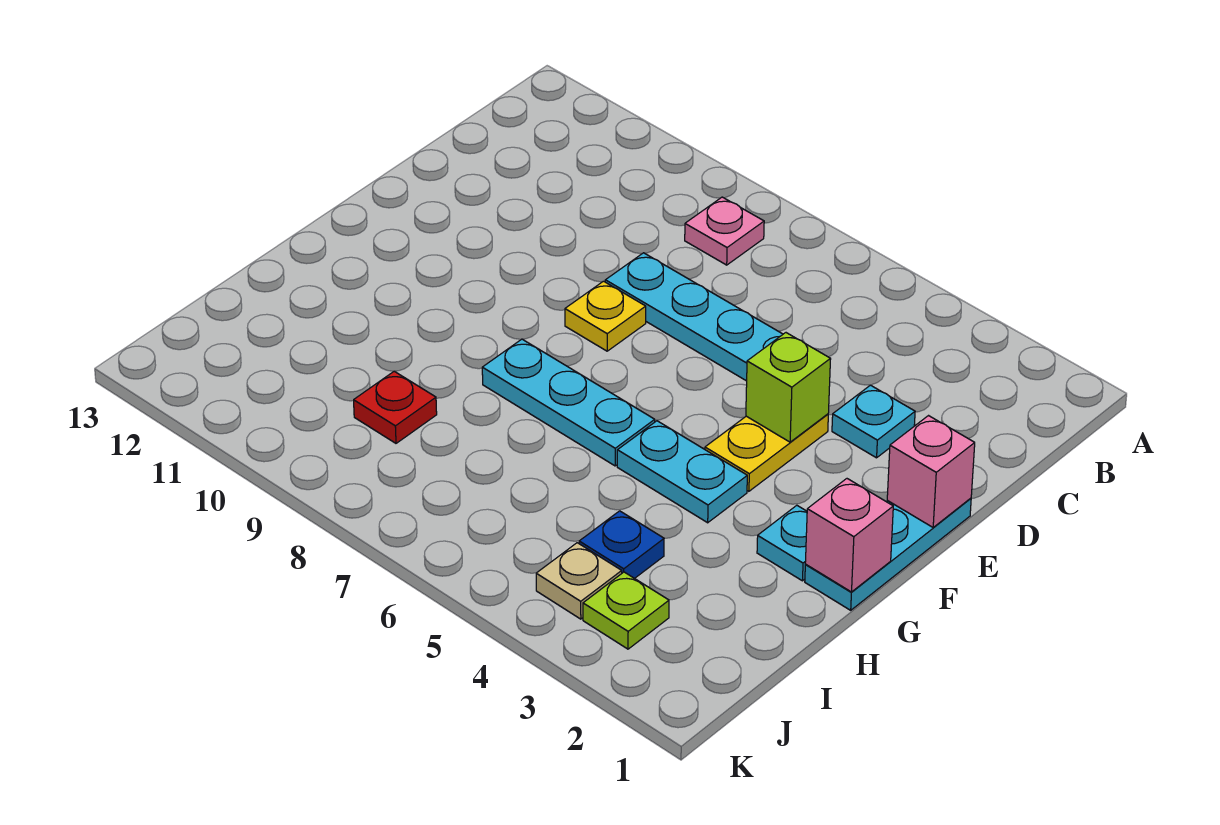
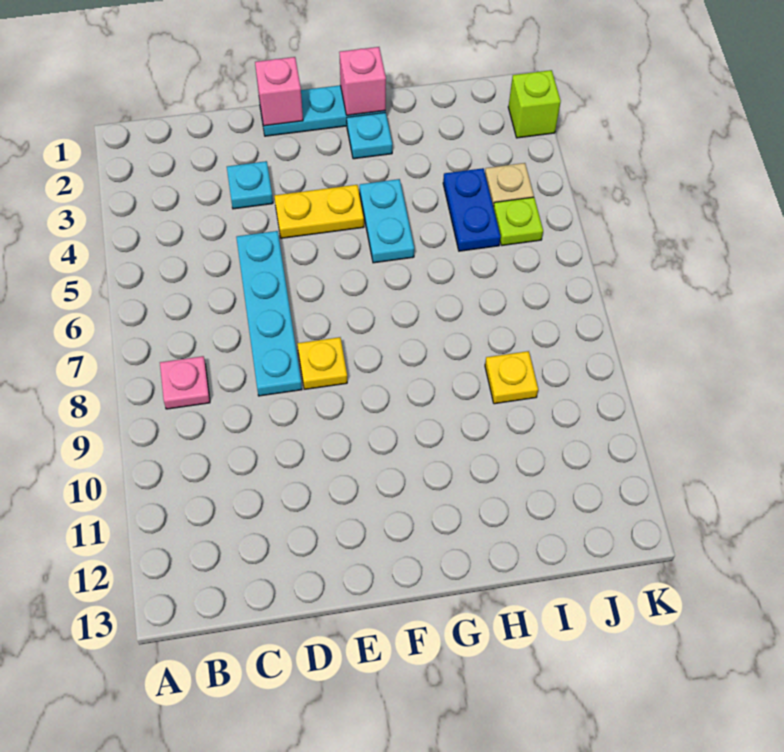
lime brick E4 level 2 -> lime brick K2 level 1
cyan plate G6:G8 level 1 -> none
blue plate I4 level 1 -> blue plate I4:I5 level 1
red plate I9 level 1 -> yellow plate I9 level 1
lime plate J3 level 1 -> lime plate J5 level 1

